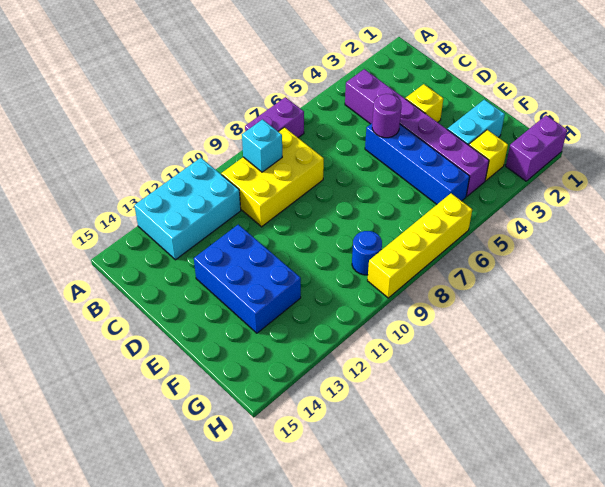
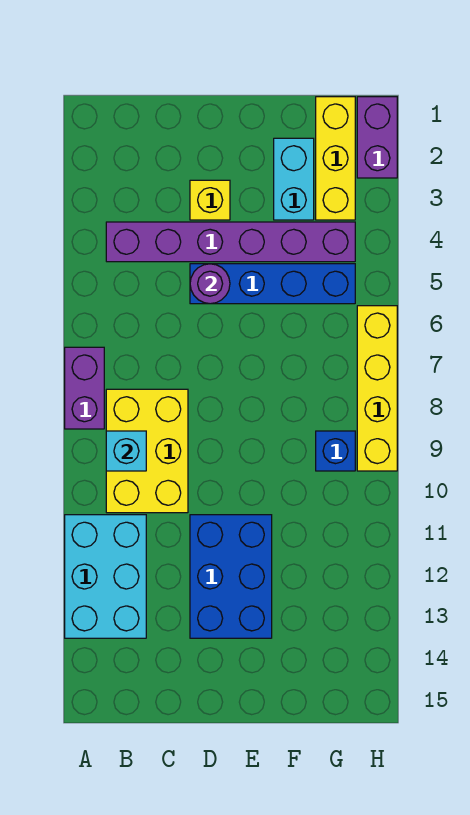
blue brick D12:F13 level 1 -> blue brick D11:E13 level 1
yellow brick G3 level 1 -> yellow brick G1:G3 level 1
blue round brick G9 level 1 -> blue brick G9 level 1

